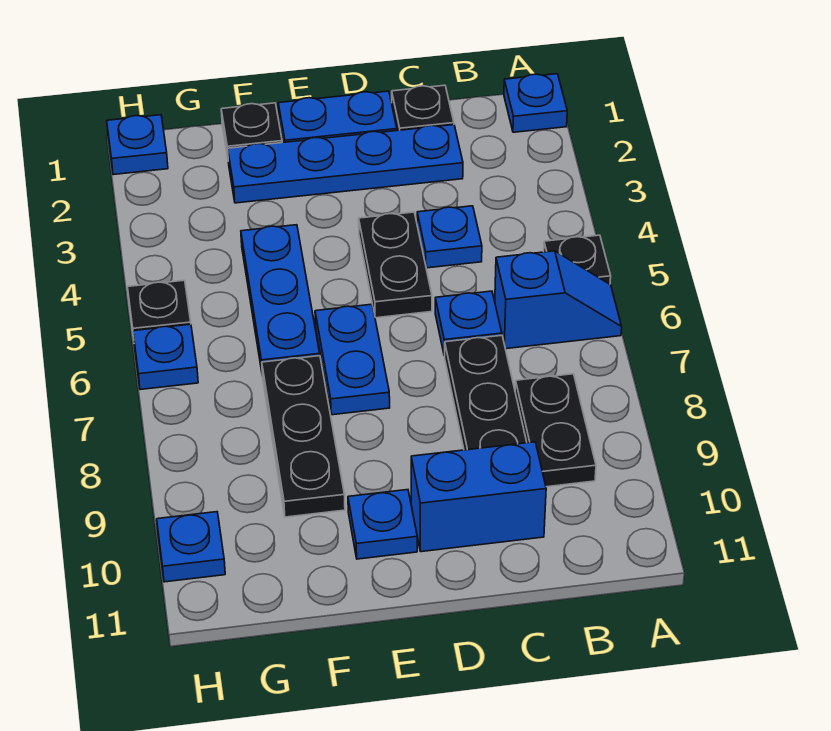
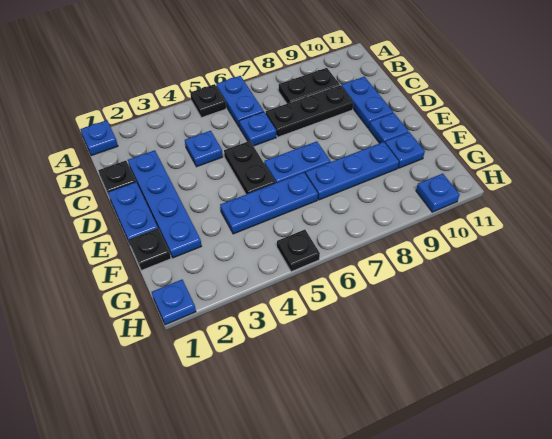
blue slope A6:B6 level 1 top B -> blue plate A6:B6 level 1
blue brick C10:D10 level 1 -> blue plate C10:D10 level 1
black plate D4:D5 level 1 -> black plate D5:E5 level 1
black plate F7:F9 level 1 -> blue plate F7:F9 level 1
blue plate H6 level 1 -> blue plate F10 level 1

